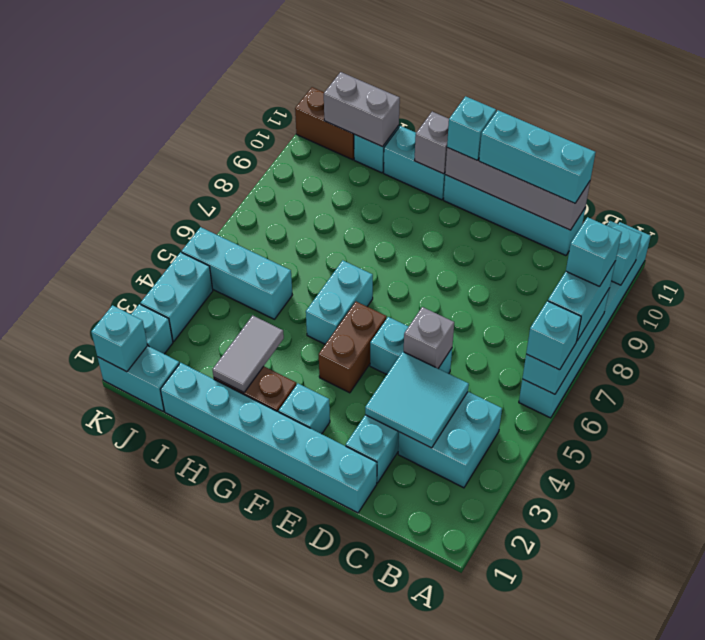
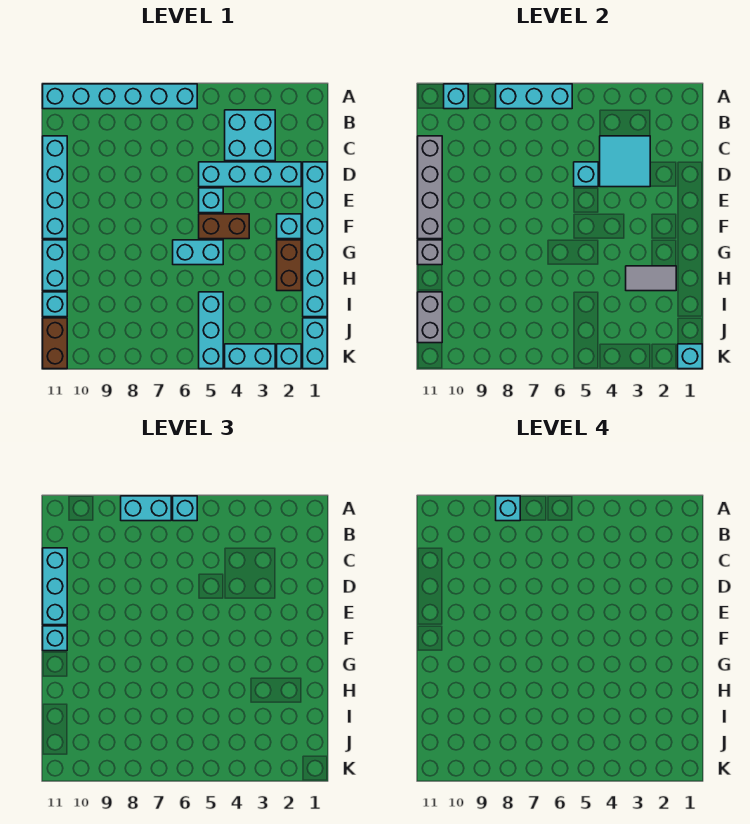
grey brick D5 level 2 -> cyan brick D5 level 2

